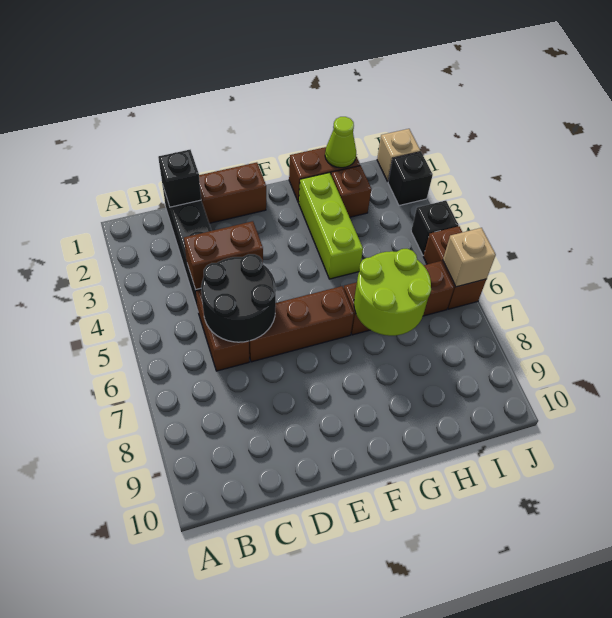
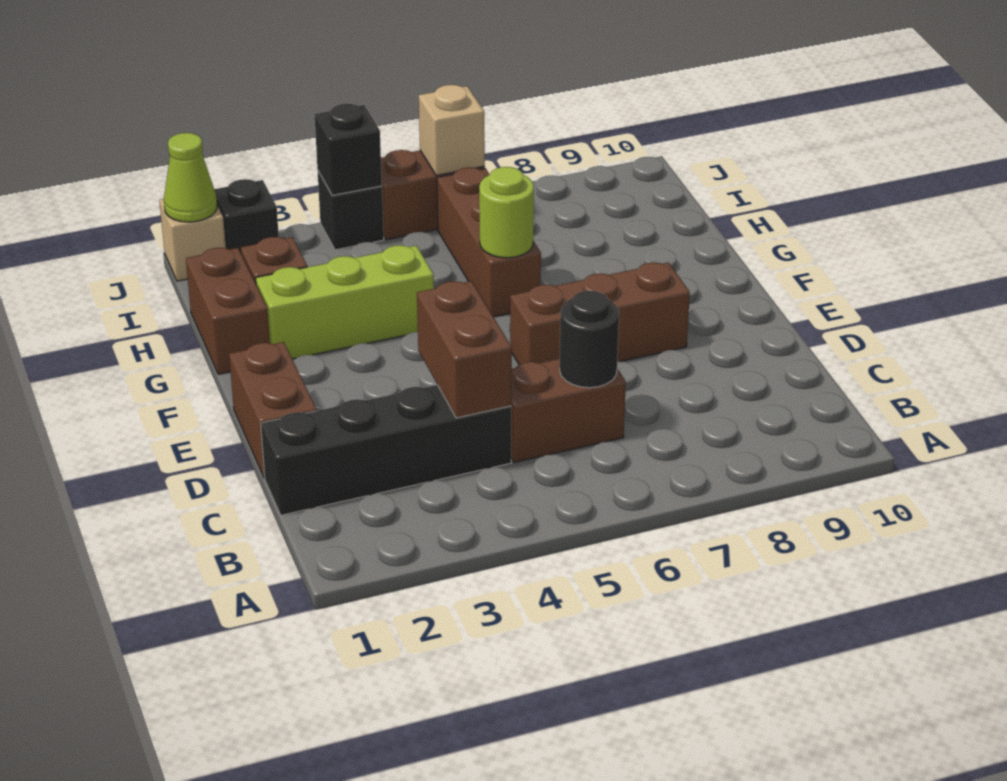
black brick C1 level 2 -> black brick J4 level 2
black round brick C5:D6 level 2 -> black round brick C6 level 2
brown brick D6:F6 level 1 -> brown brick E6:E8 level 1
lime round brick G6:H7 level 2 -> lime round brick G6 level 2
lime cone H1 level 2 -> lime cone J1 level 2

